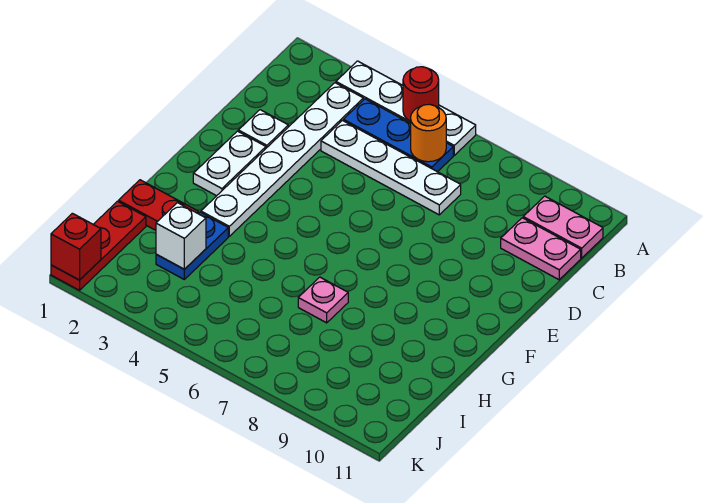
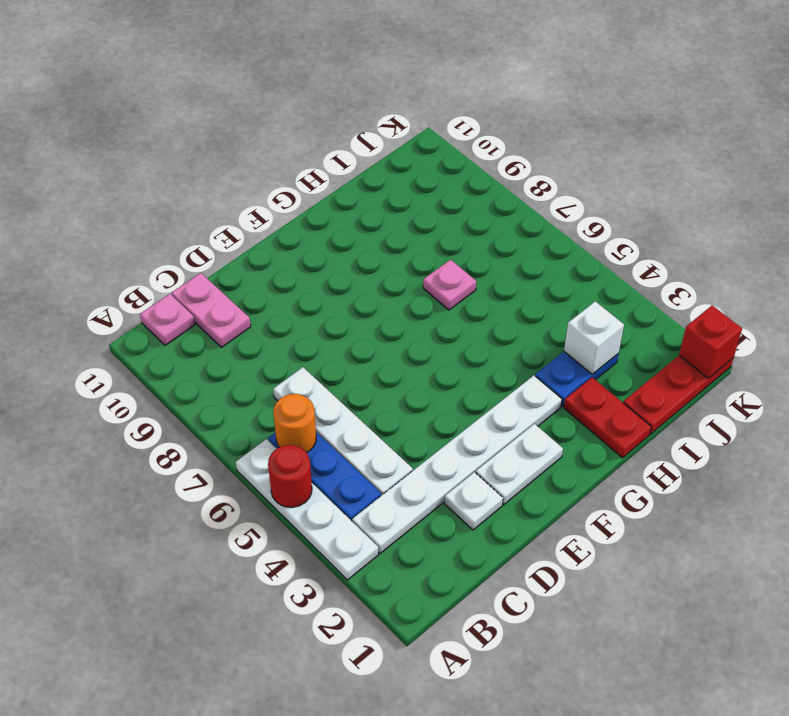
pink plate B10:B11 level 1 -> pink plate B11 level 1

